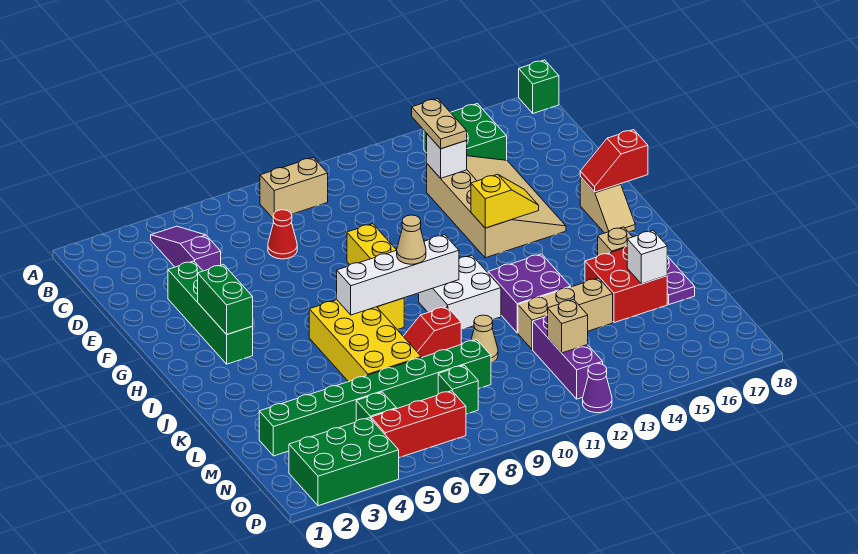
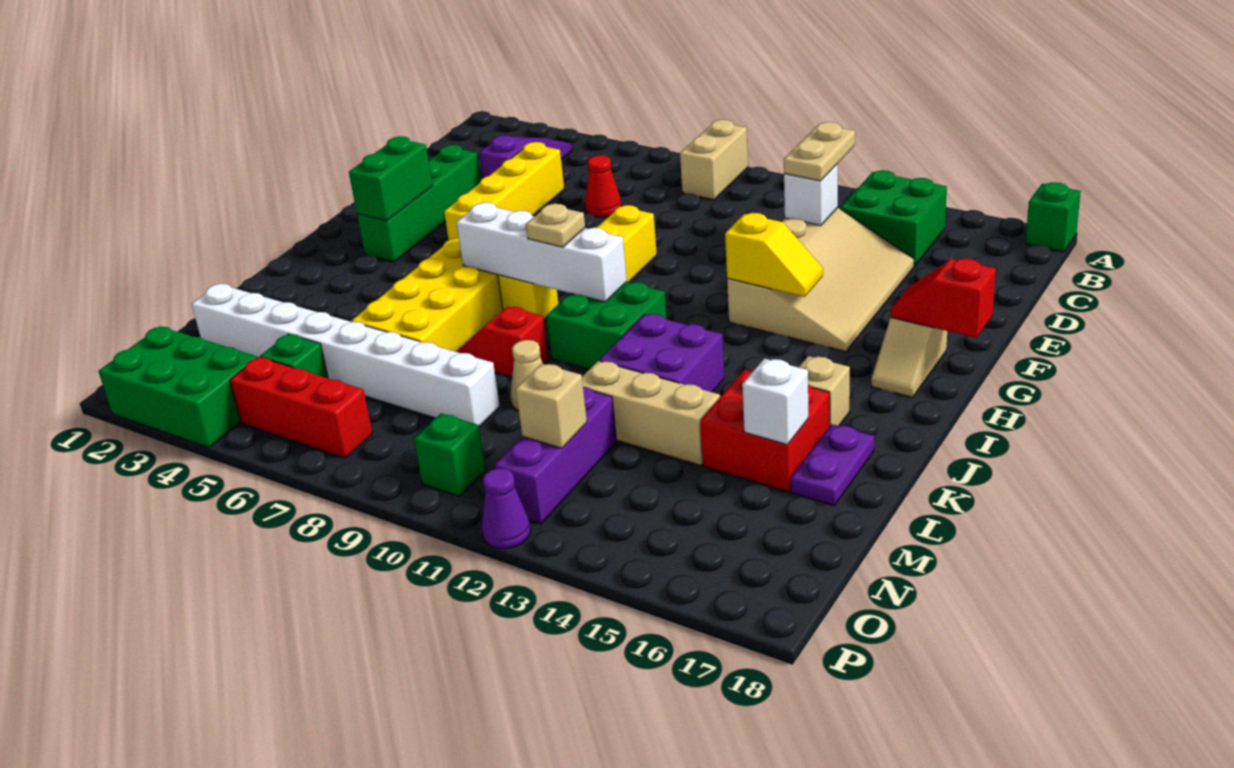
tan brick B8:B9 level 1 -> tan brick A9:B9 level 1
none -> yellow brick D5:G5 level 1
tan cone I9 level 3 -> tan plate I9 level 3
white brick I10:J11 level 1 -> green brick I10:J11 level 1
green brick M2:M9 level 1 -> white brick M2:M9 level 1
green brick N8 level 1 -> green brick O10 level 1

